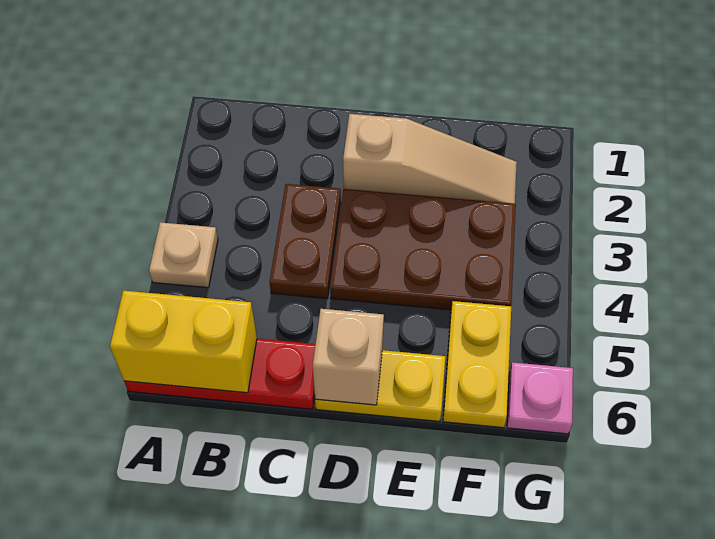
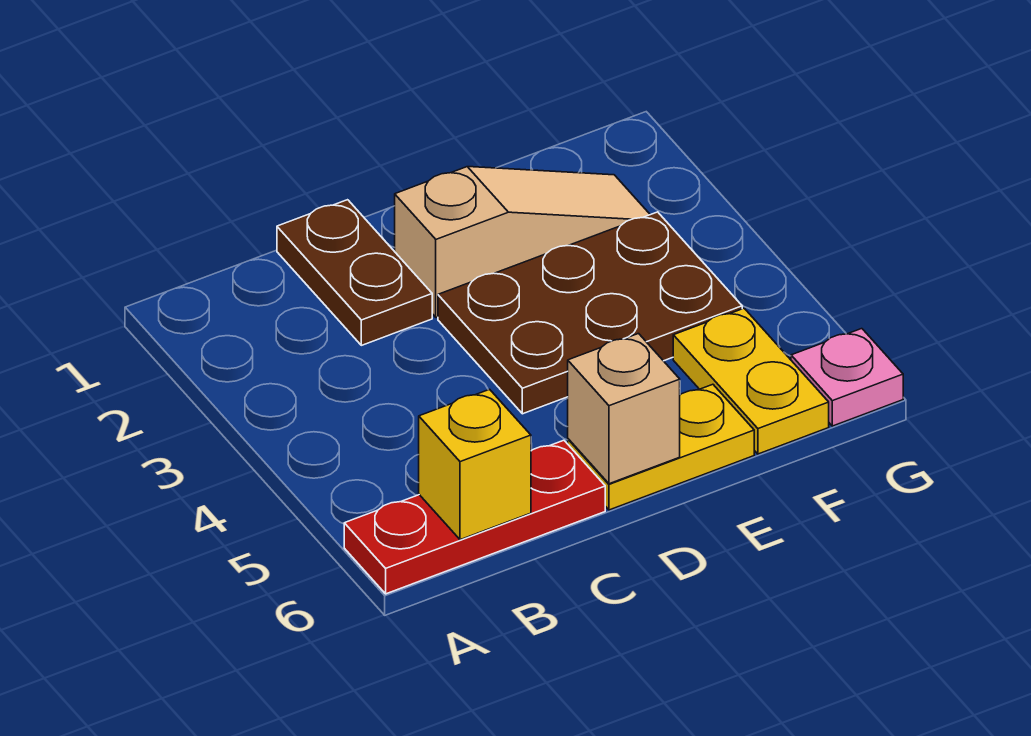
tan plate A4 level 1 -> none
yellow brick A6:B6 level 2 -> yellow brick B6 level 2
brown plate C3:C4 level 1 -> brown plate C1:C2 level 1

